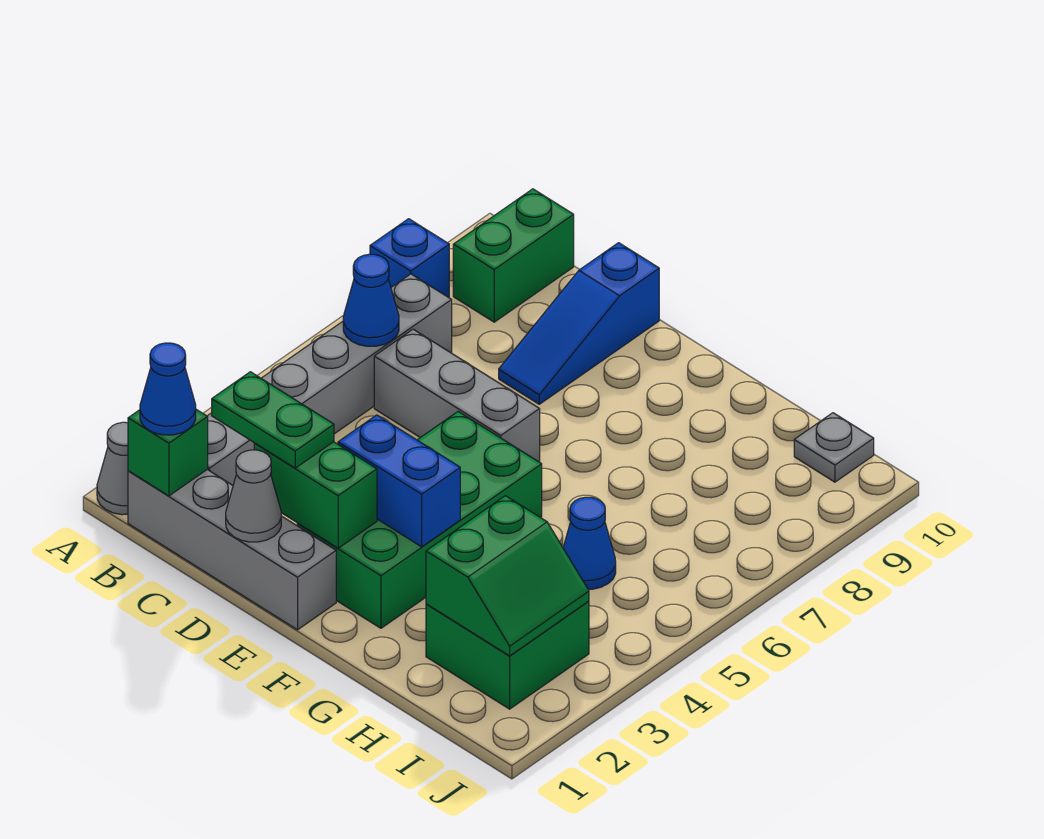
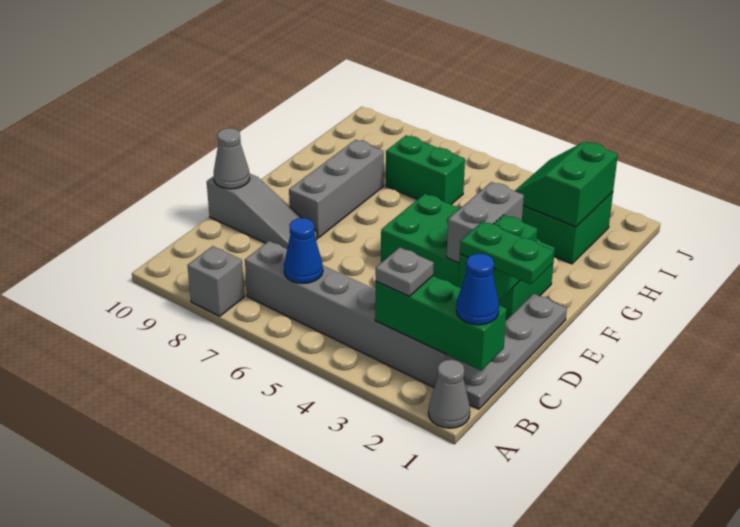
blue brick A8 level 1 -> grey brick A8 level 1
grey brick B1:E1 level 1 -> grey plate B1:E1 level 1
green brick B1 level 2 -> green brick B1:B3 level 2
green brick B9:B10 level 1 -> green brick H6:H7 level 1
green plate C2:D2 level 3 -> green plate D1:D2 level 3
grey brick C6:E6 level 1 -> grey brick E8:G8 level 1
grey cone D1 level 2 -> grey cone D10 level 2
blue slope D8:D10 level 1 top 10 -> grey slope D8:D10 level 1 top 10
blue brick E3:F3 level 2 -> grey brick E3:F3 level 2
green slope H2:I3 level 2 top H -> green slope H2:I3 level 2 top 2
blue cone H5 level 1 -> none
grey plate I10 level 1 -> grey plate B3 level 3

